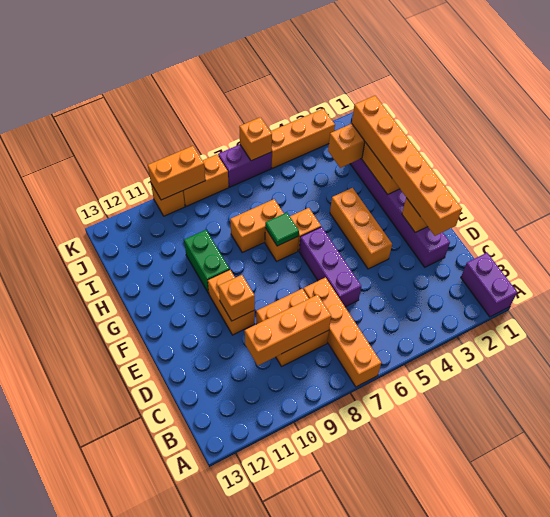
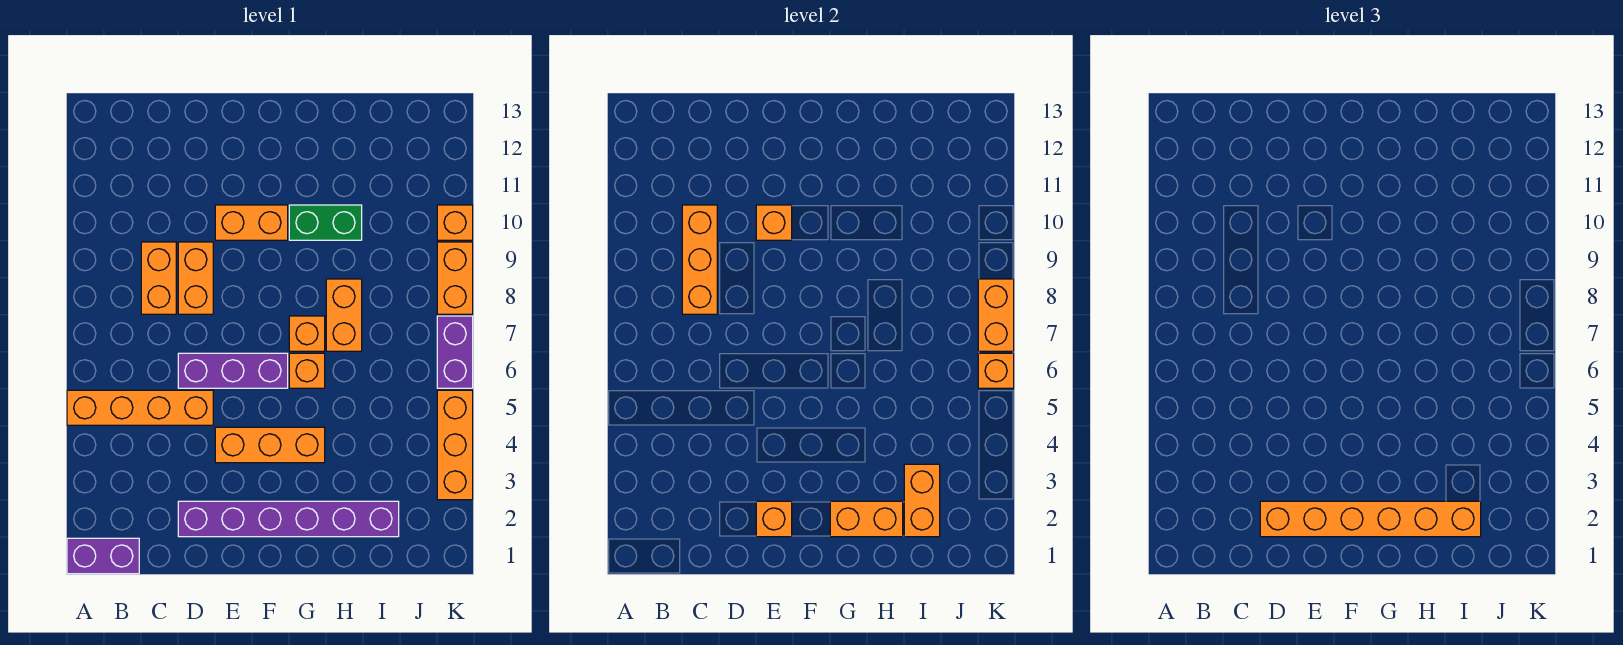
orange brick A7:D7 level 1 -> orange brick A5:D5 level 1
green tile G7 level 2 -> none
orange brick K9:K10 level 2 -> orange brick K7:K8 level 2

